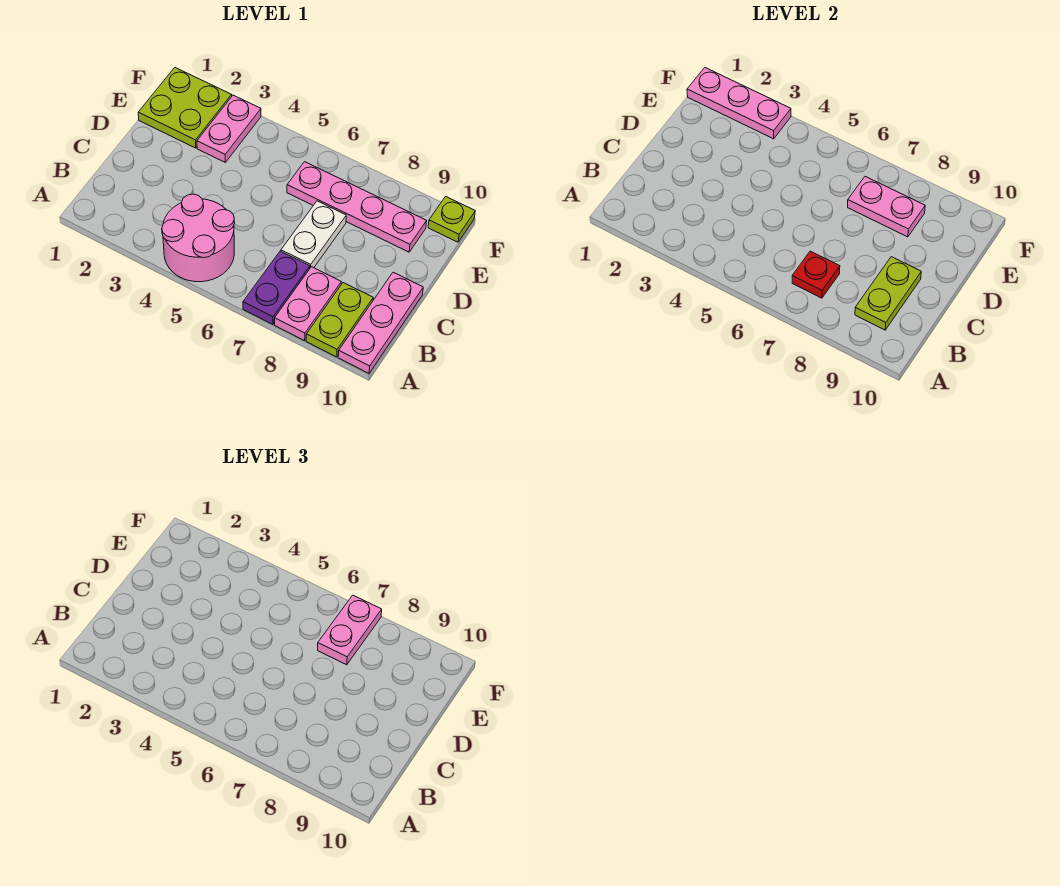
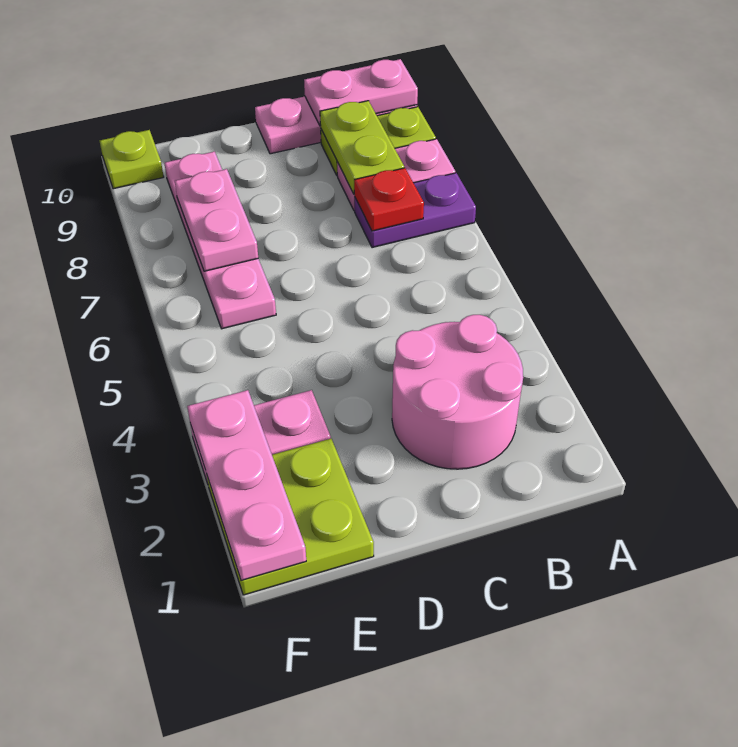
pink round brick A4:B5 level 1 -> pink round brick B2:C3 level 1
lime plate B9:C9 level 2 -> lime plate B8:B9 level 2
white plate C7:D7 level 1 -> none
pink plate E7:F7 level 3 -> pink plate A10:B10 level 2

